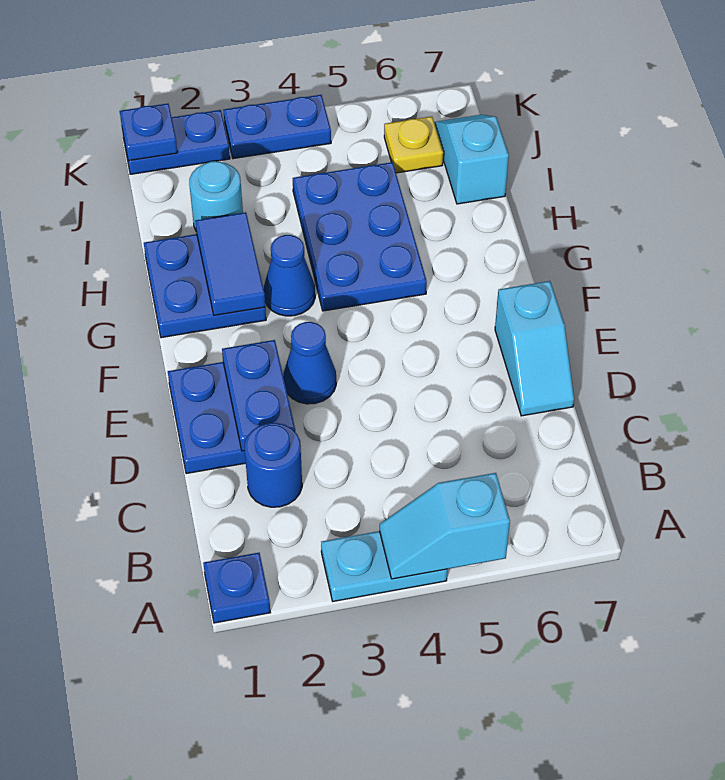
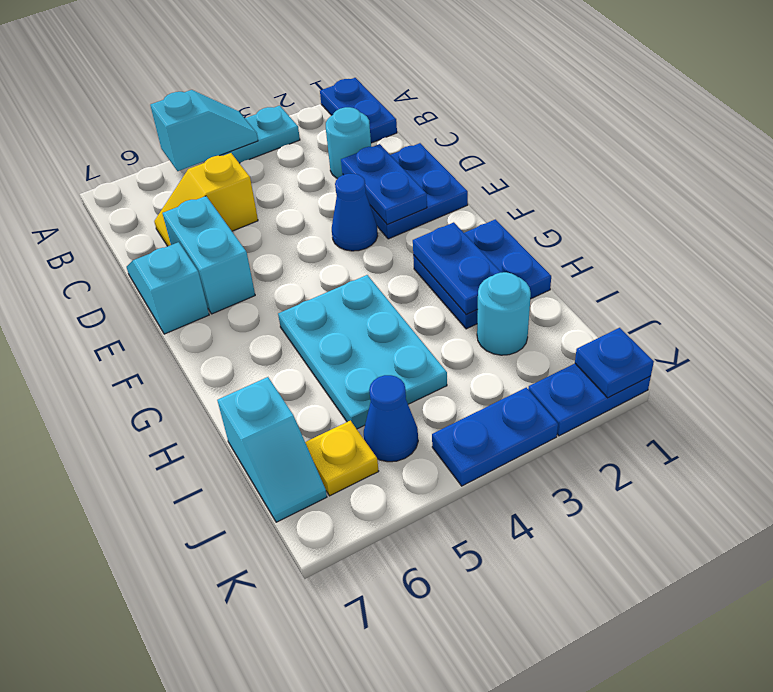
blue plate A1 level 1 -> blue plate A1:B1 level 1
blue round brick C2 level 1 -> cyan round brick C2 level 1
none -> yellow slope C5:C6 level 1 top 5
none -> cyan brick D6:E6 level 1
blue tile G2:H2 level 2 -> blue plate G2:H2 level 2
blue cone G3 level 1 -> blue cone J5 level 1
blue plate G4:I5 level 1 -> cyan plate G4:I5 level 1

